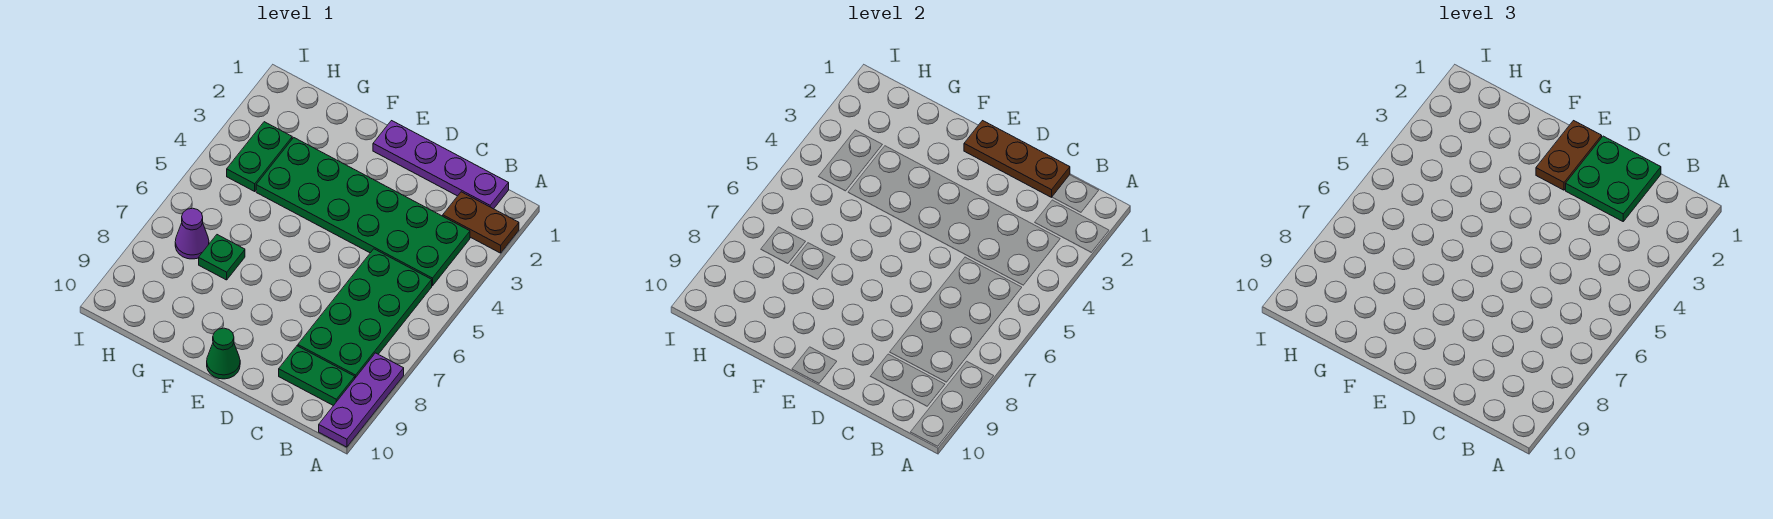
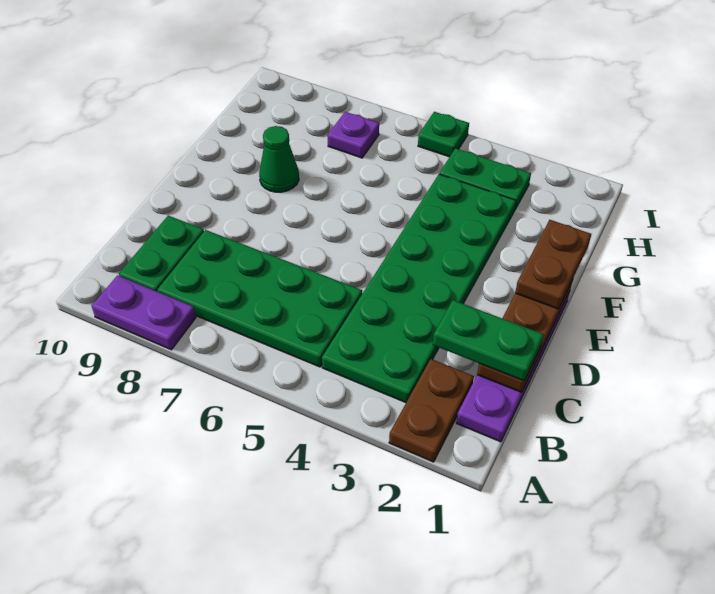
purple plate A8:A10 level 1 -> purple plate A8:A9 level 1
green plate C1:D2 level 3 -> green plate C1:C2 level 3
brown plate E1:E2 level 3 -> brown plate E1:F1 level 3
green cone E10 level 1 -> green cone F8 level 1
green plate G7 level 1 -> green plate I5 level 1
purple cone H7 level 1 -> purple plate H7 level 1

